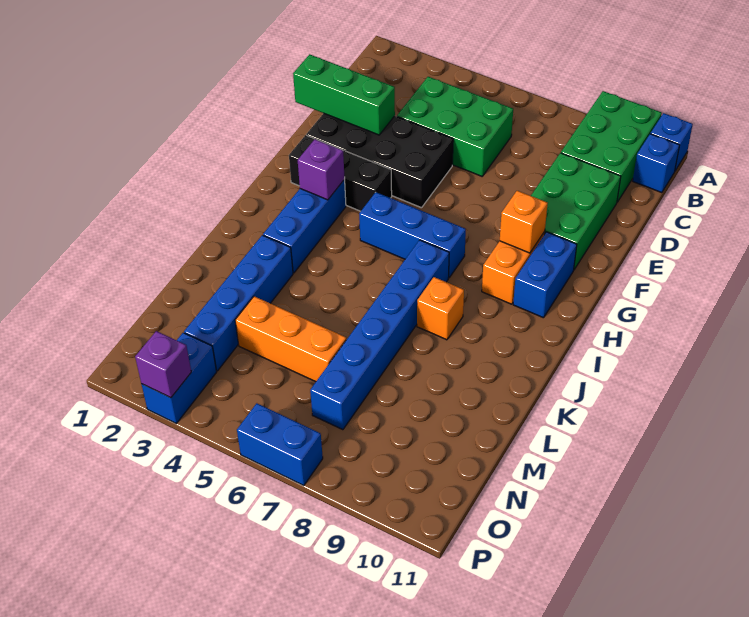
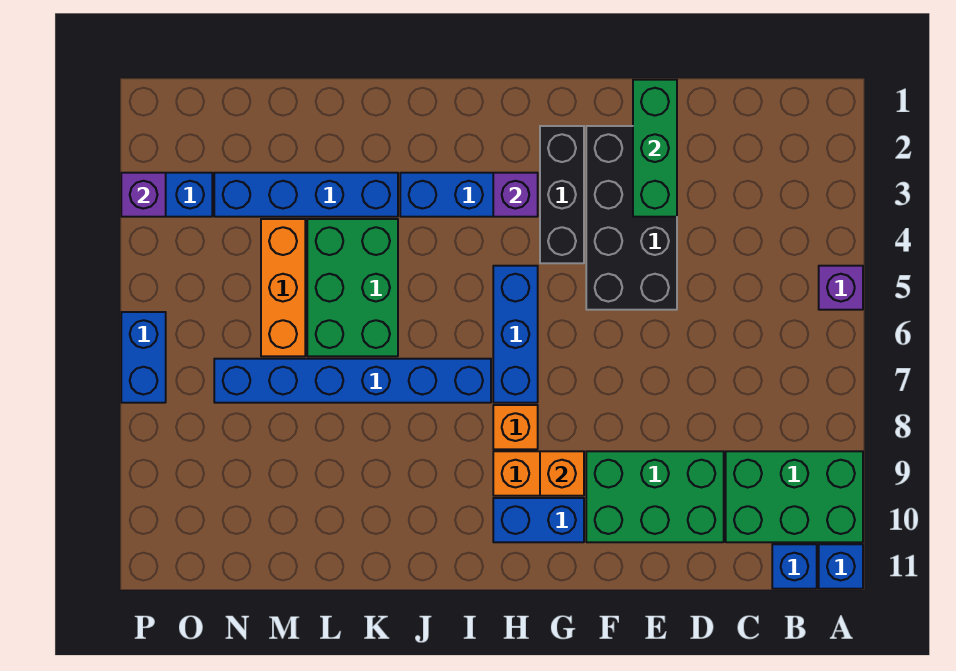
none -> purple brick A5 level 1
green brick C4:D6 level 1 -> green brick K4:L6 level 1
orange brick J8 level 1 -> orange brick H8 level 1

